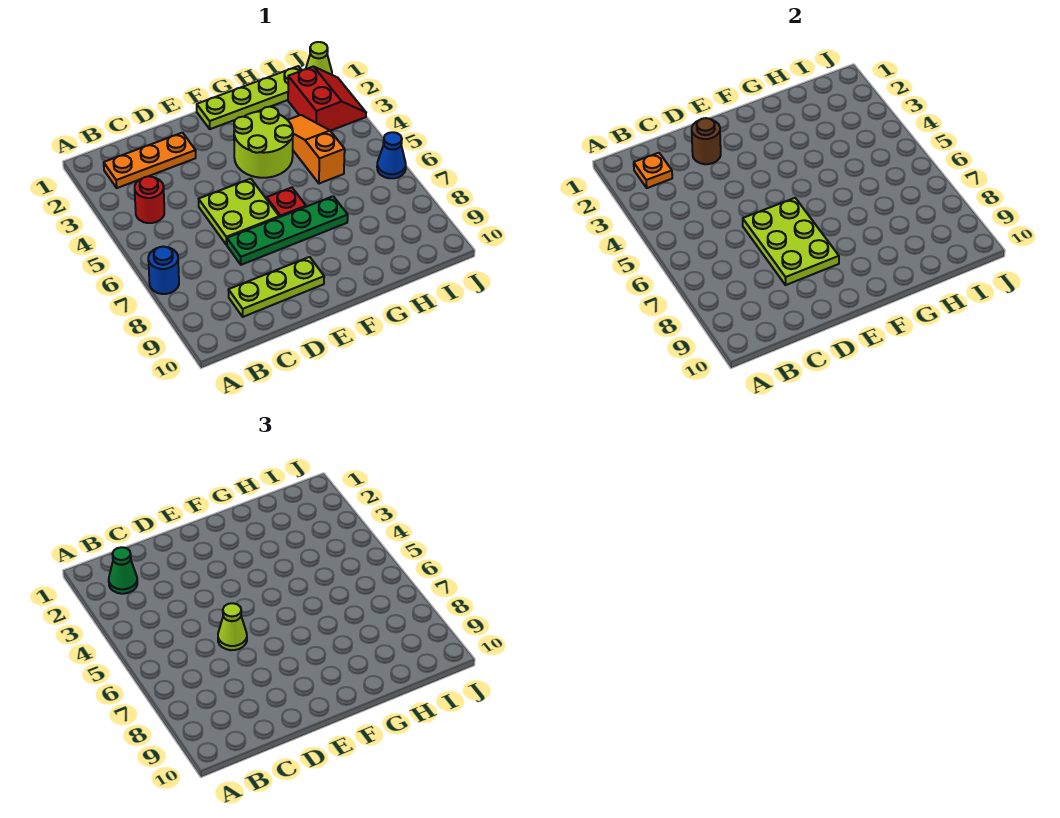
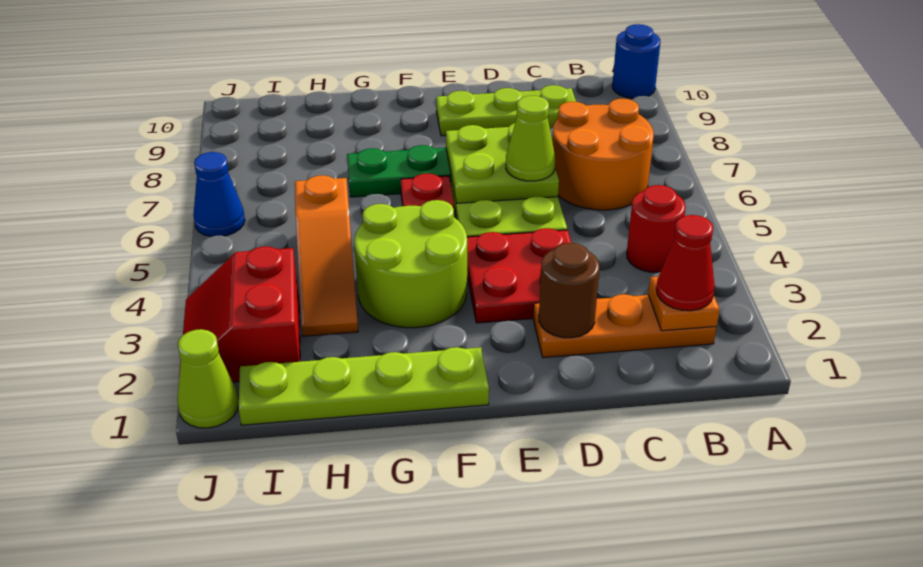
blue round brick A7 level 1 -> blue round brick A10 level 1
green cone B2 level 3 -> red cone B2 level 3
none -> orange round brick B6:C7 level 1
none -> red plate D3:E4 level 1
lime plate D6:E8 level 2 -> lime plate D6:E7 level 2

